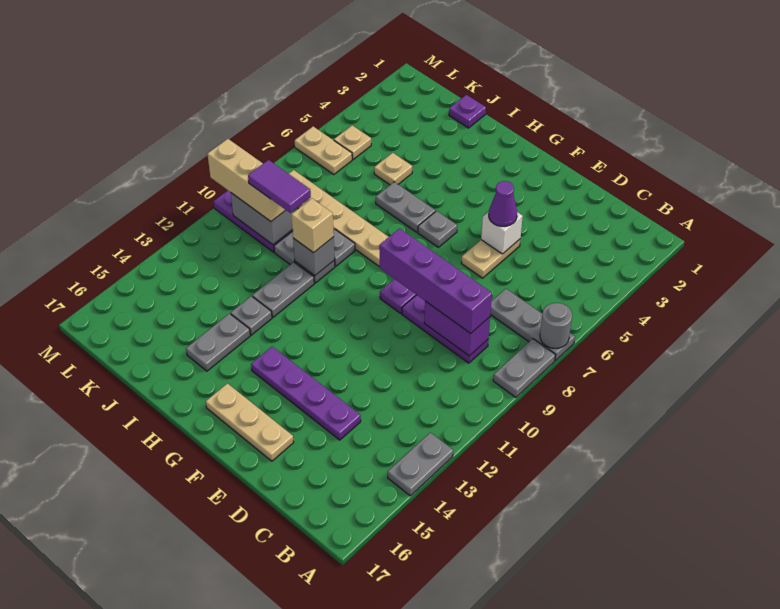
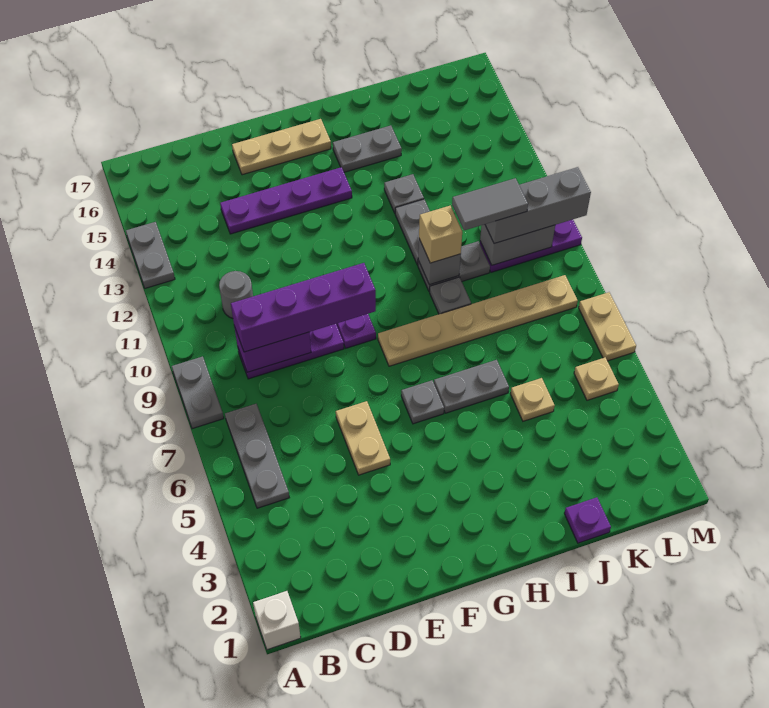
grey plate A7:C7 level 1 -> grey plate B5:B7 level 1
grey round brick A7 level 2 -> grey round brick C11 level 1
white brick E5 level 2 -> white brick A1 level 1
purple cone E5 level 3 -> none
grey plate I14:I15 level 1 -> grey plate H15:I15 level 1
purple tile J10:K10 level 4 -> grey tile J10:K10 level 4
tan brick K10:M10 level 3 -> grey brick K10:M10 level 3
tan plate L6:M6 level 1 -> tan plate M6:M7 level 1

